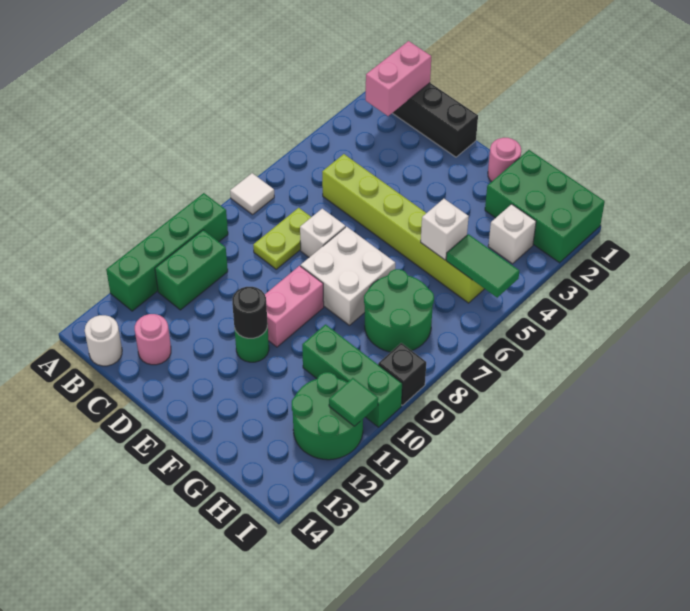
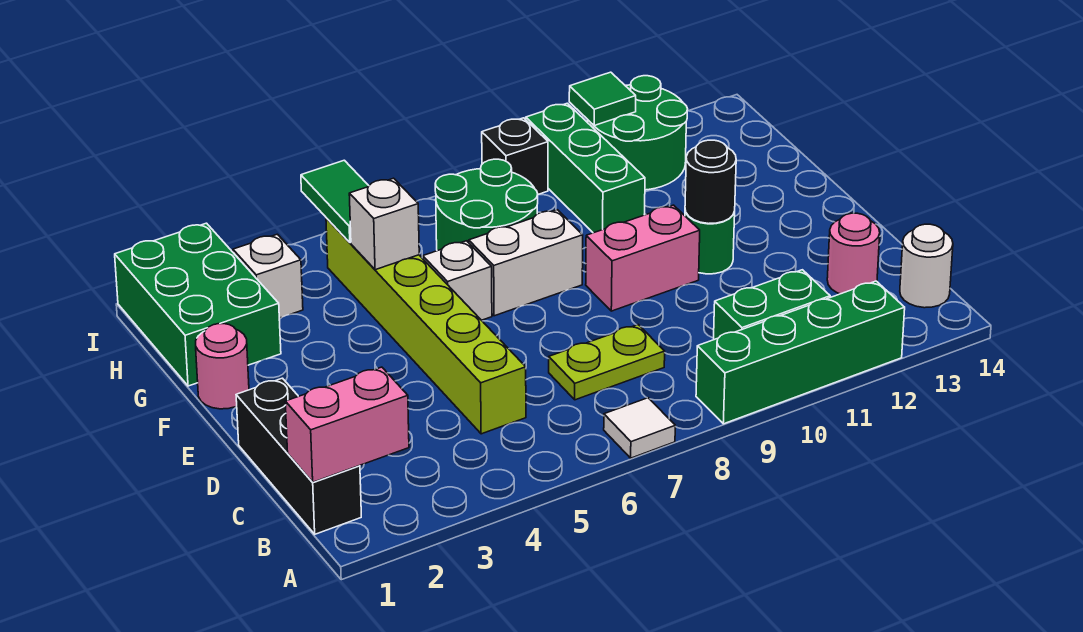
white brick D7 level 1 -> white brick F6 level 1
white brick E7:F8 level 1 -> white brick F7:F8 level 1

